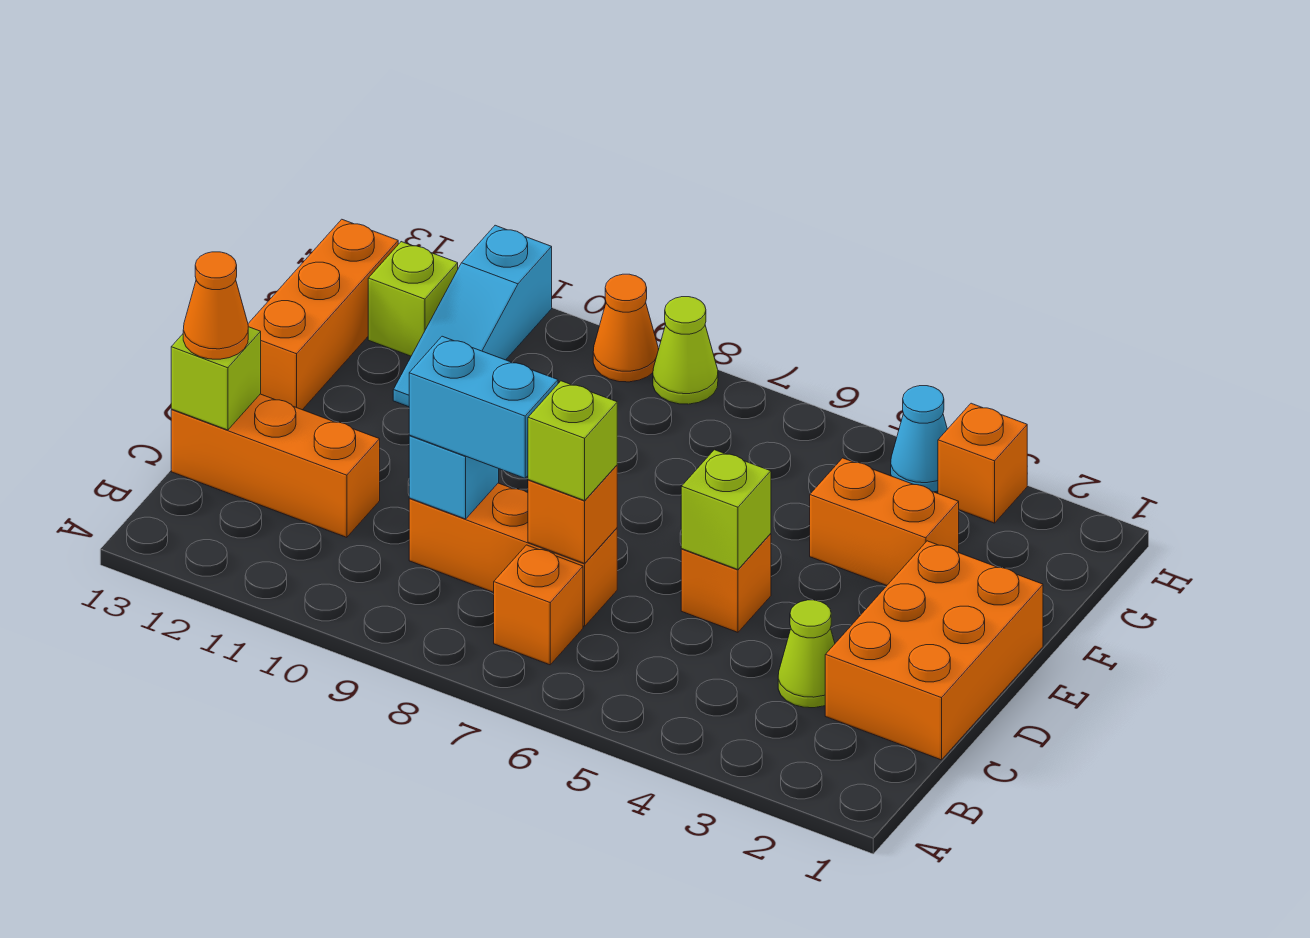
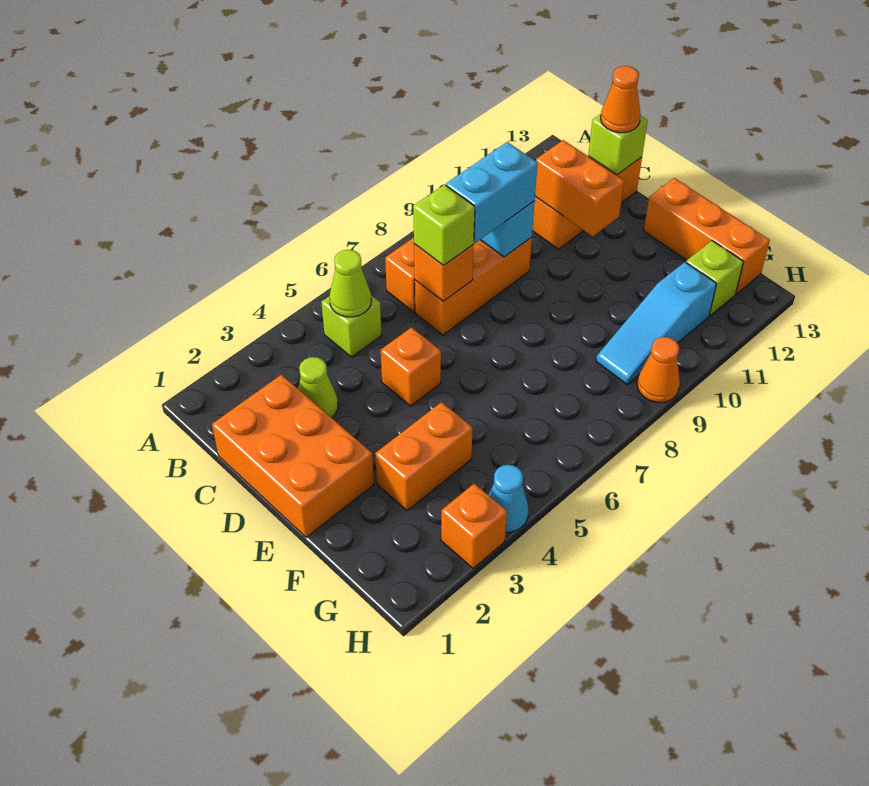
none -> orange brick C11:D11 level 2
lime brick D5 level 2 -> lime brick B5 level 1
cyan slope F11:H11 level 1 top H -> cyan slope G9:G11 level 1 top 11
lime cone H8 level 1 -> lime cone B5 level 2

